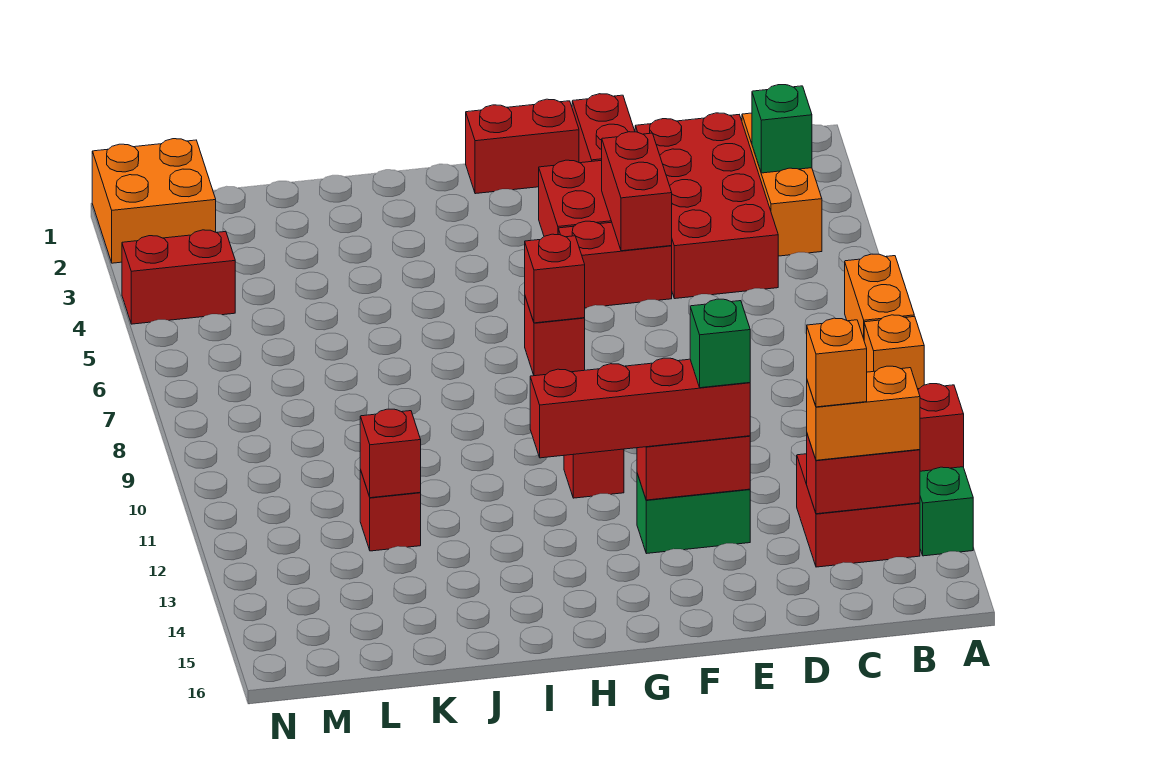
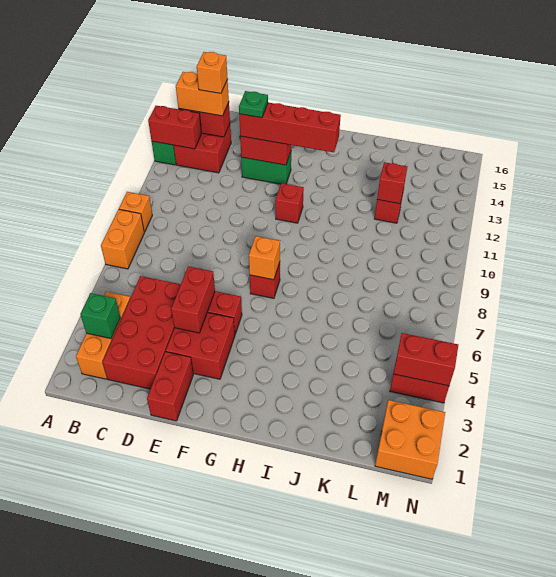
green brick E13 level 4 -> green plate E13 level 4
red brick F1:G1 level 1 -> red brick M4:N4 level 2
red brick G7 level 2 -> orange brick G7 level 2

